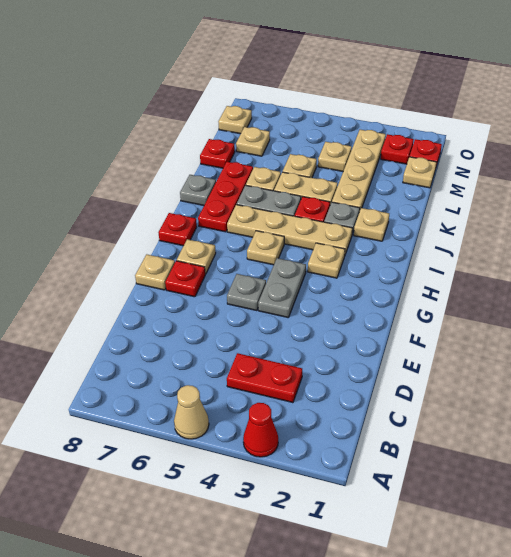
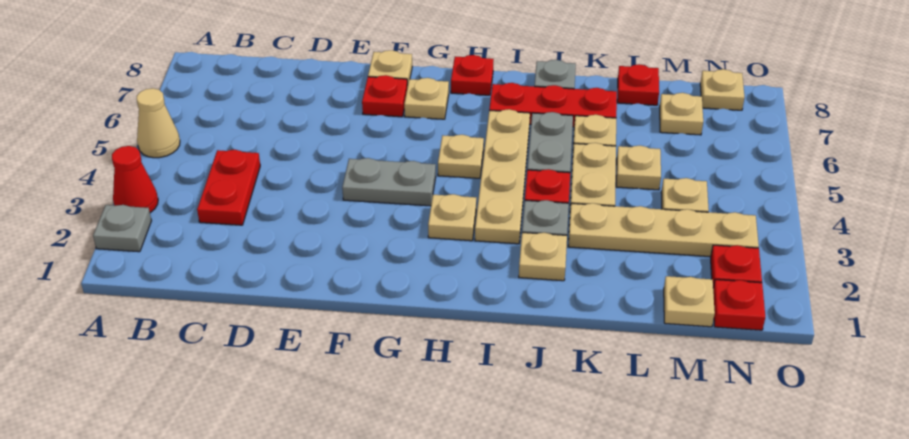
grey plate F5 level 1 -> grey plate A2 level 1

